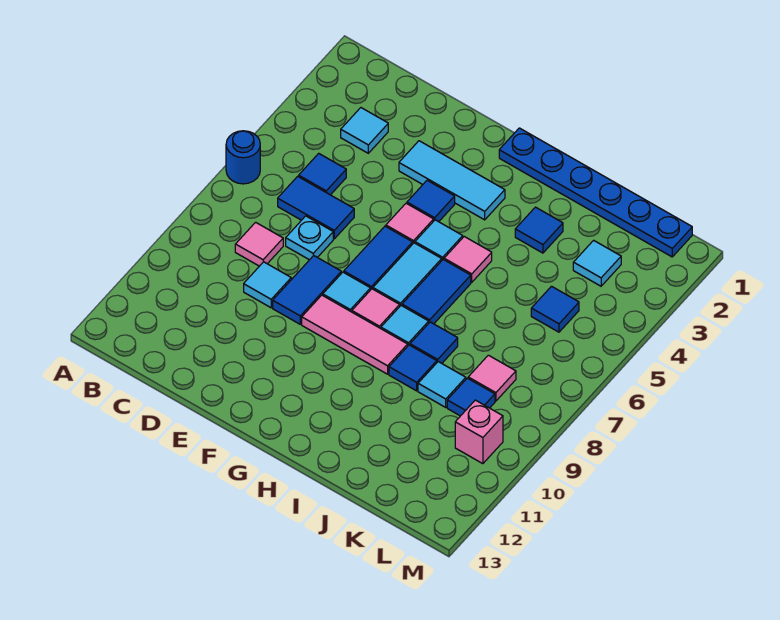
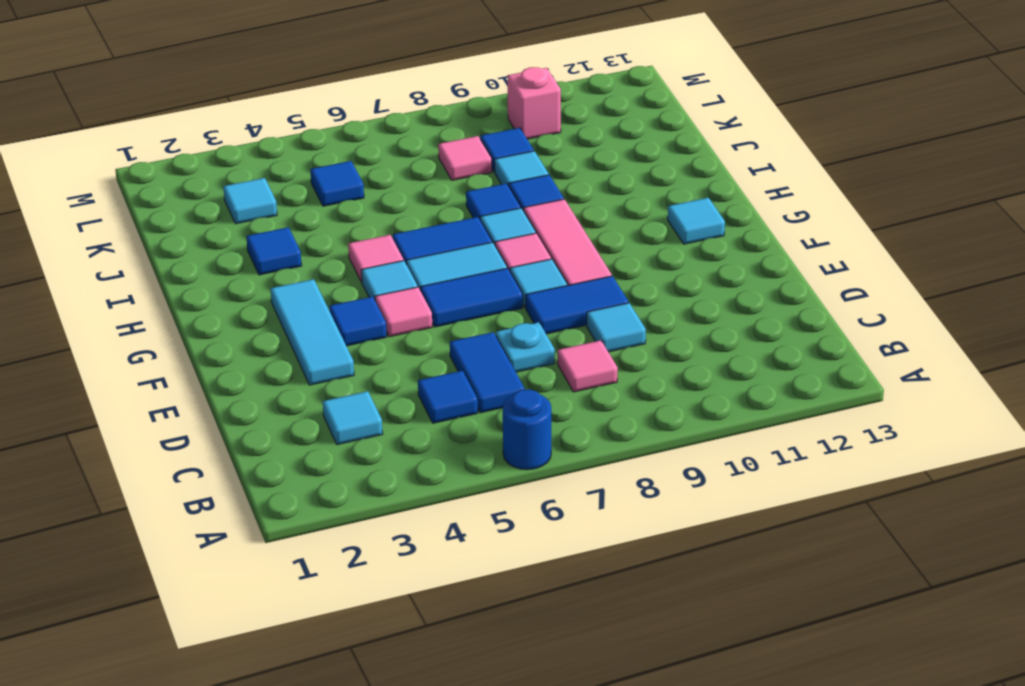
blue plate G1:L1 level 1 -> none
none -> cyan tile G12 level 1

